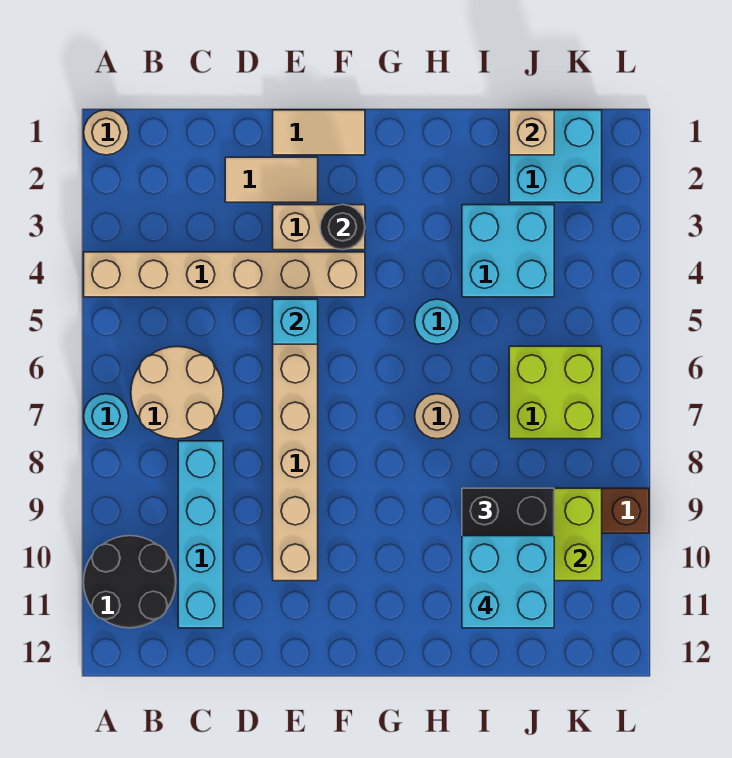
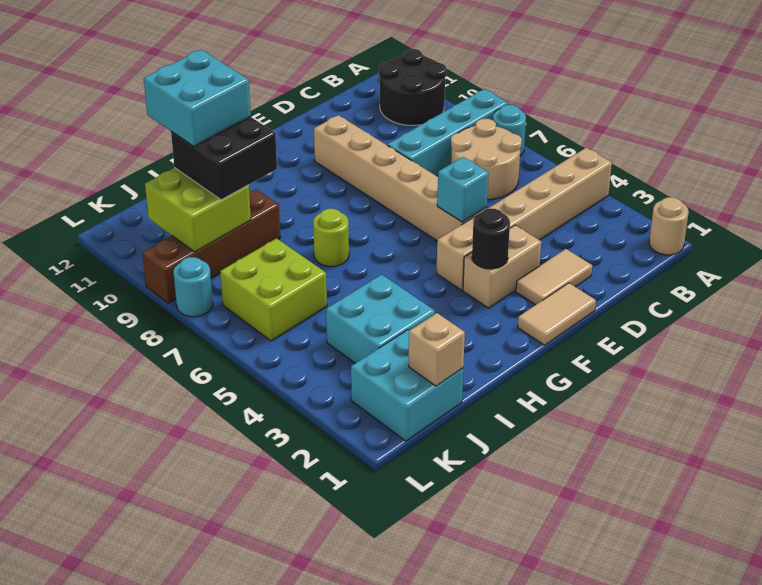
cyan brick C8:C11 level 1 -> cyan brick A8:D8 level 1
cyan round brick H5 level 1 -> cyan round brick L8 level 1
tan round brick H7 level 1 -> lime round brick H7 level 1

